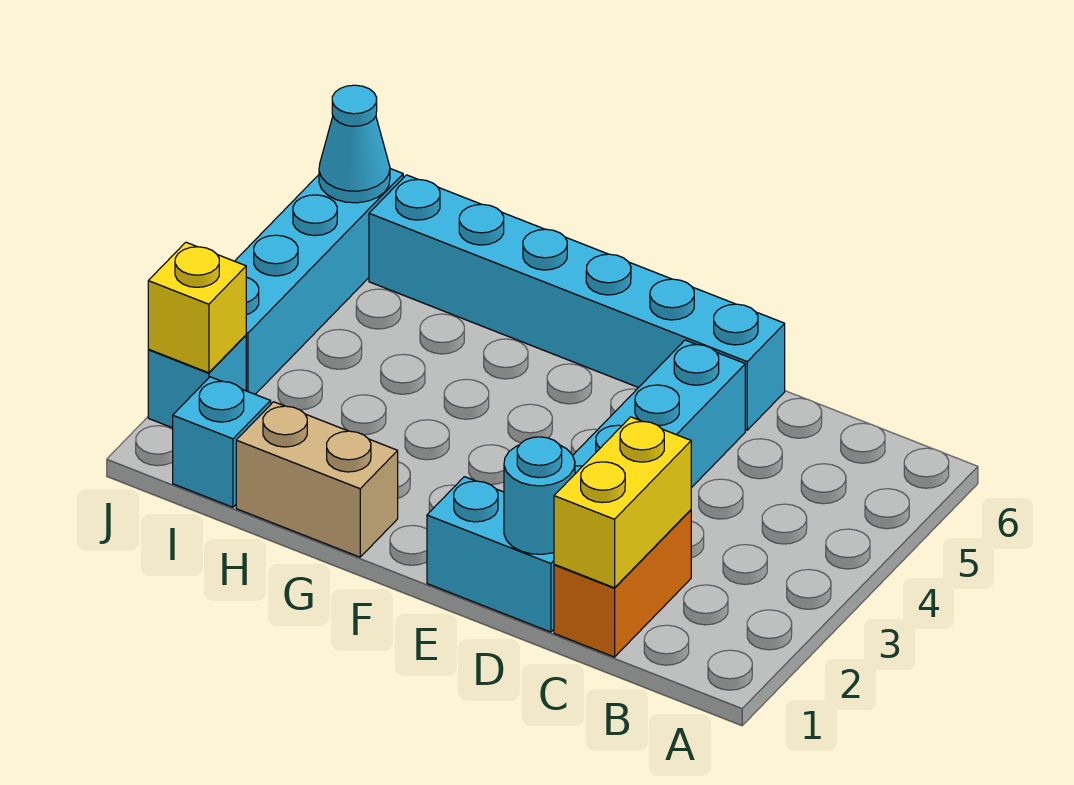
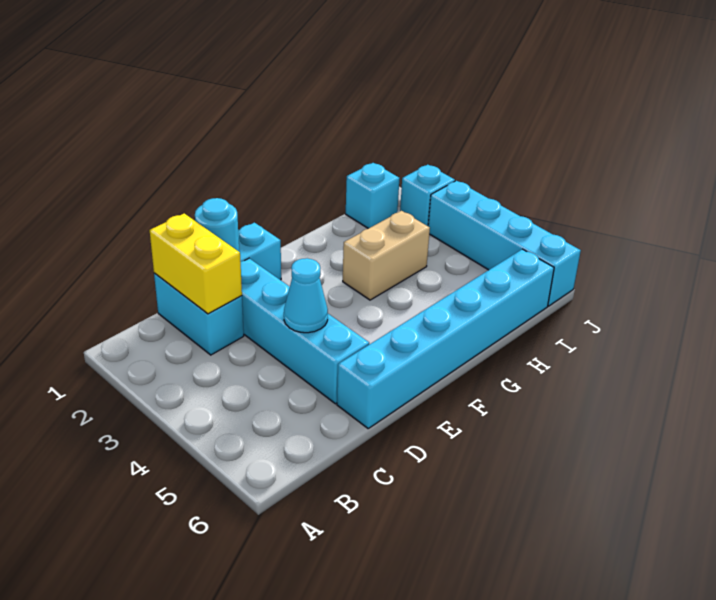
orange brick C1:C2 level 1 -> cyan brick C1:C2 level 1
tan brick G1:H1 level 1 -> tan brick G3:H3 level 1
yellow brick J2 level 2 -> none
cyan cone J6 level 2 -> cyan cone D4 level 2

